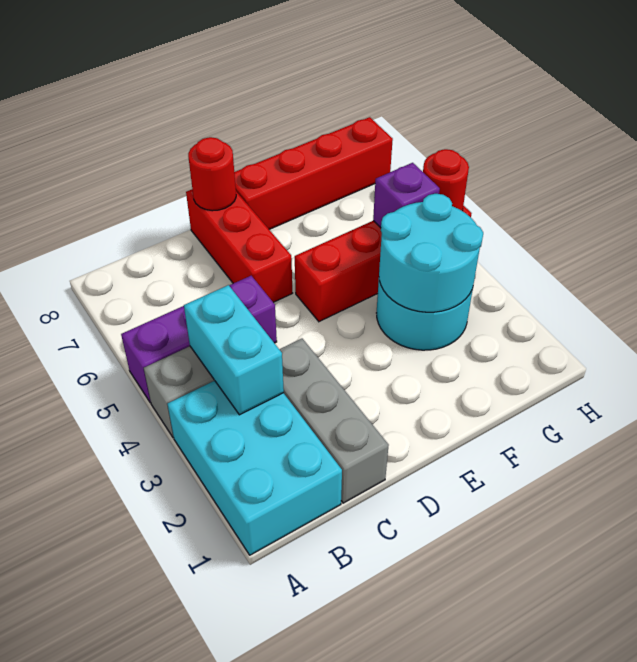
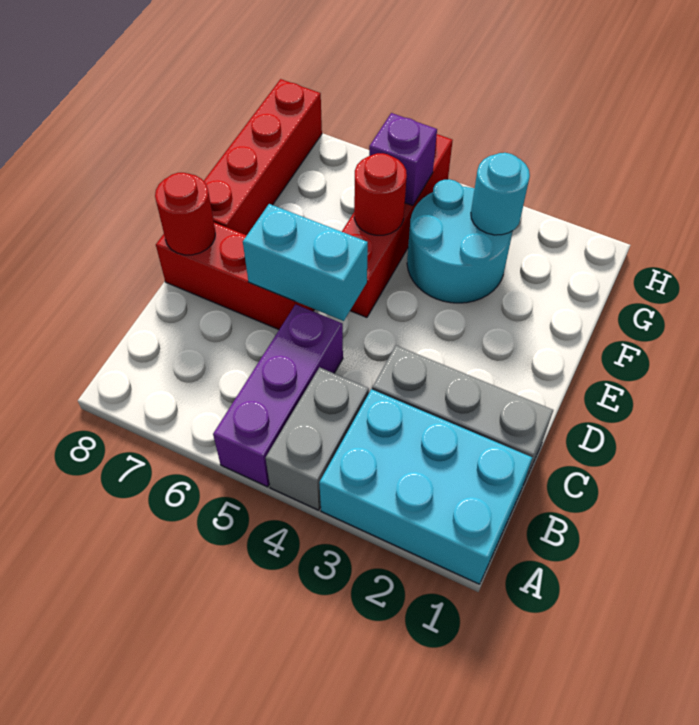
cyan brick B3:B4 level 2 -> cyan brick D5:D6 level 2
cyan round brick F3:G4 level 2 -> cyan round brick G3 level 2
red round brick H5 level 2 -> red round brick F5 level 2

